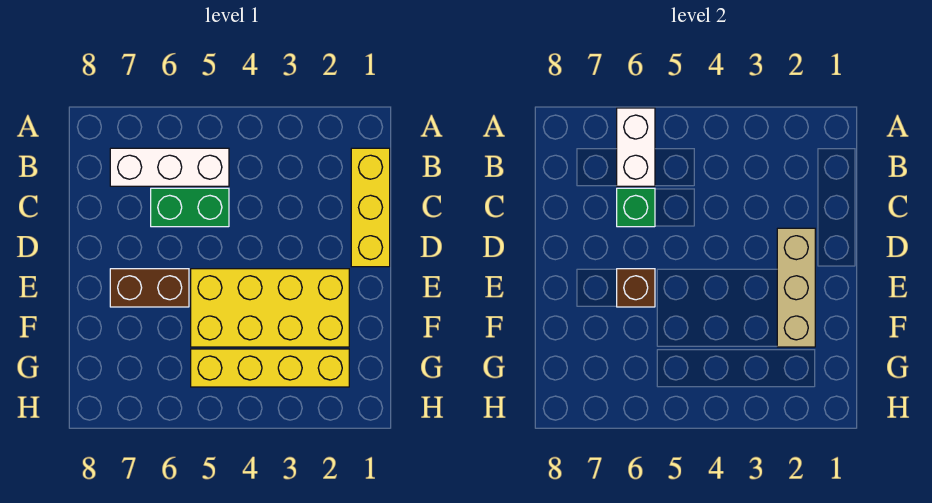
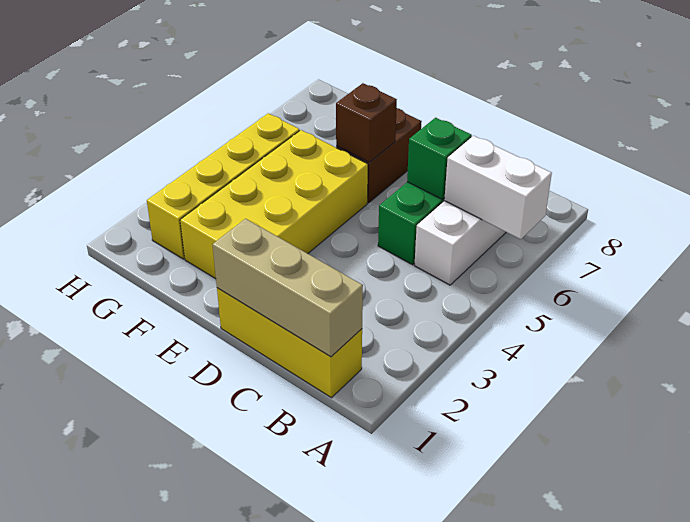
tan brick D2:F2 level 2 -> tan brick B1:D1 level 2

